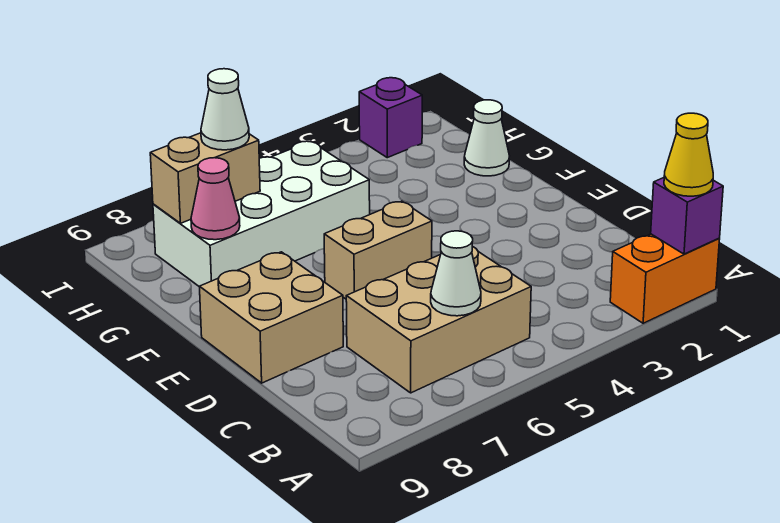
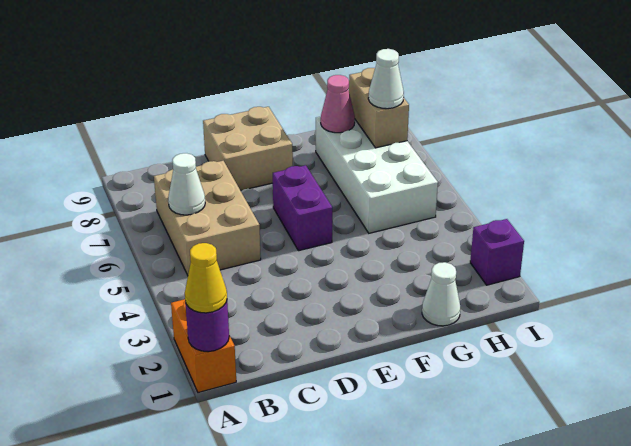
purple brick A1 level 2 -> purple round brick A1 level 2
tan brick E5:E6 level 1 -> purple brick E5:E6 level 1

